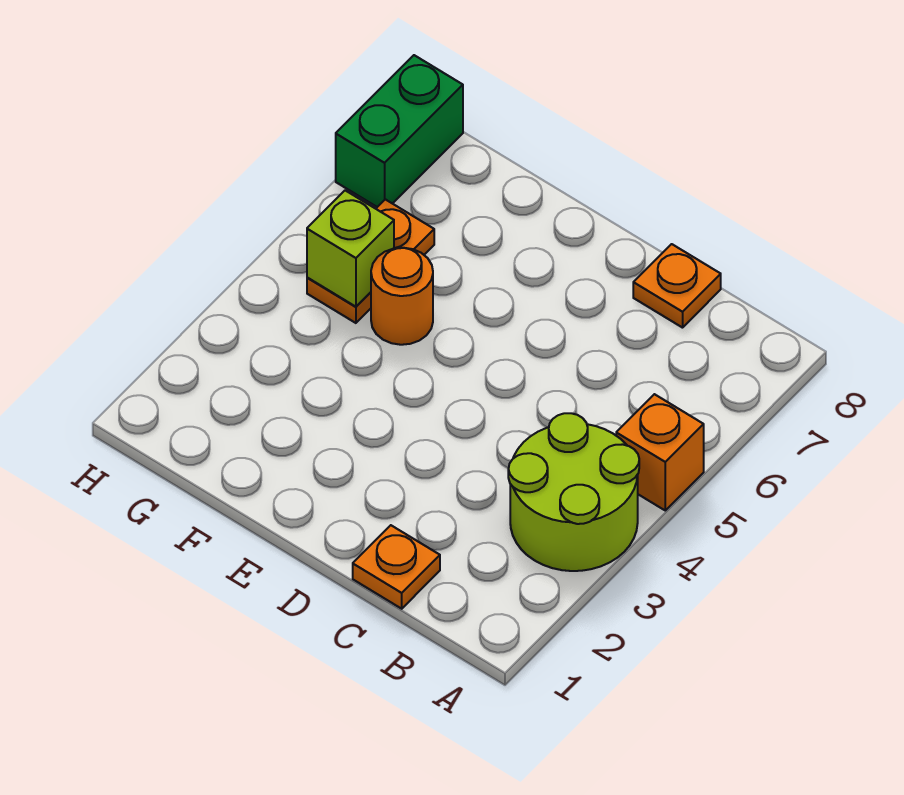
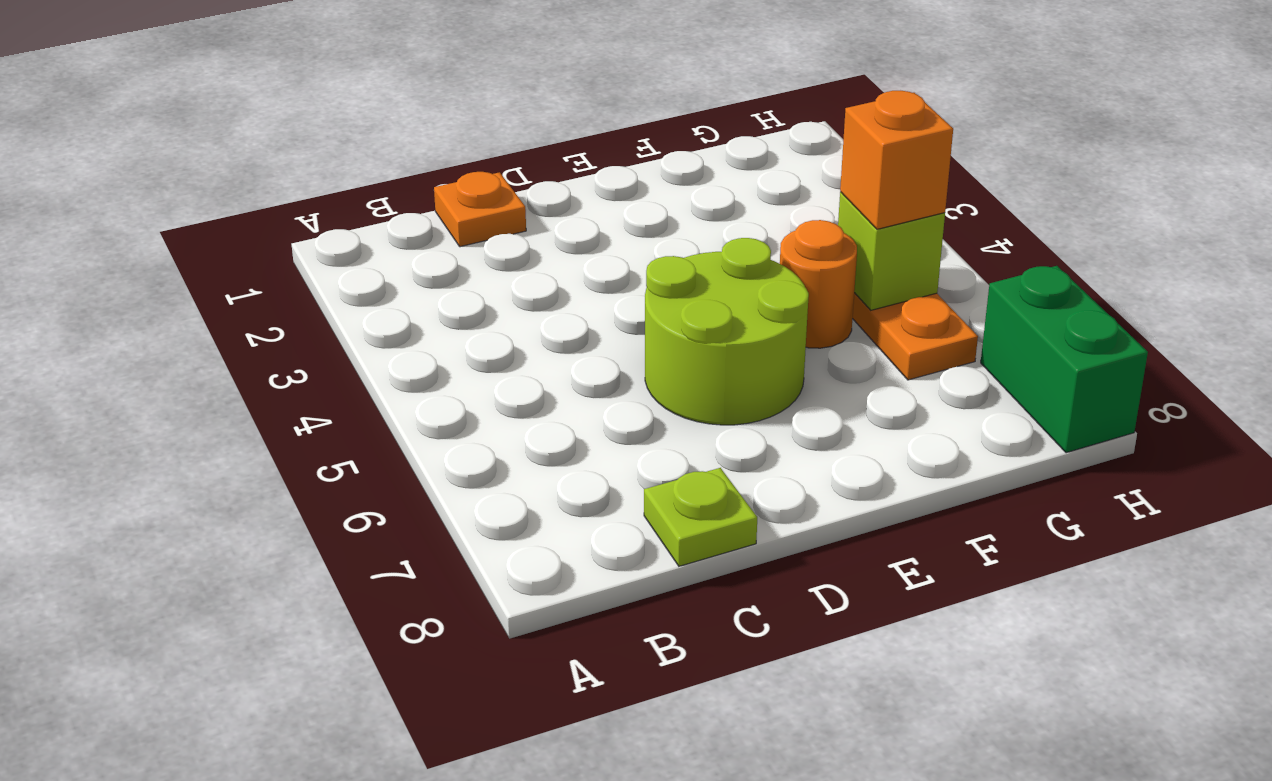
lime round brick A3:B4 level 1 -> lime round brick D5:E6 level 1
orange brick A5 level 1 -> orange brick G5 level 3
orange plate C8 level 1 -> lime plate C8 level 1

